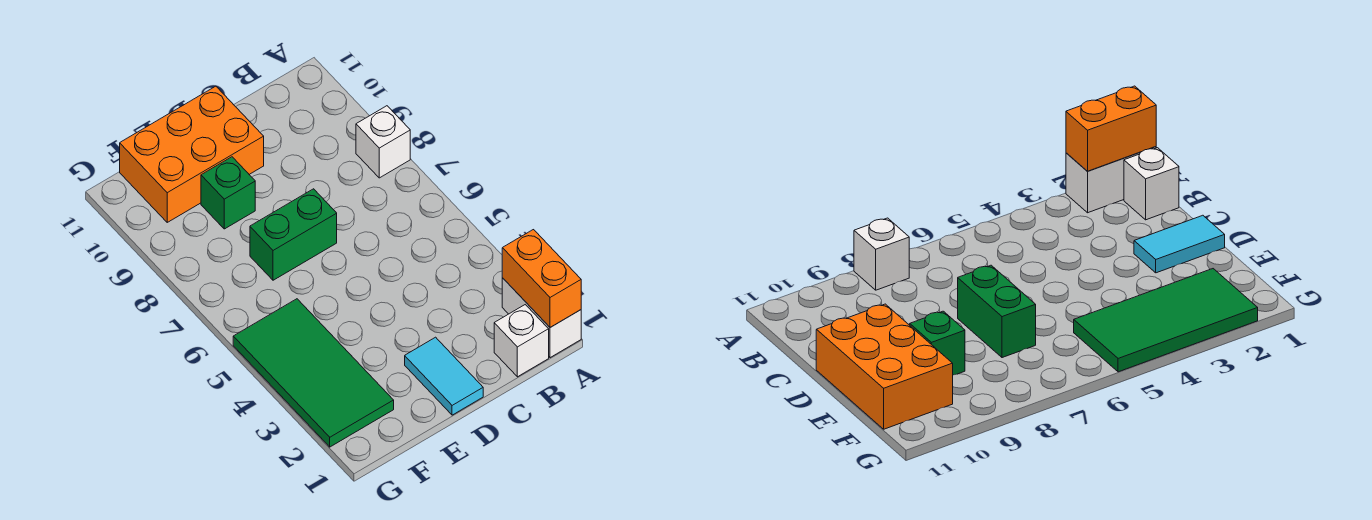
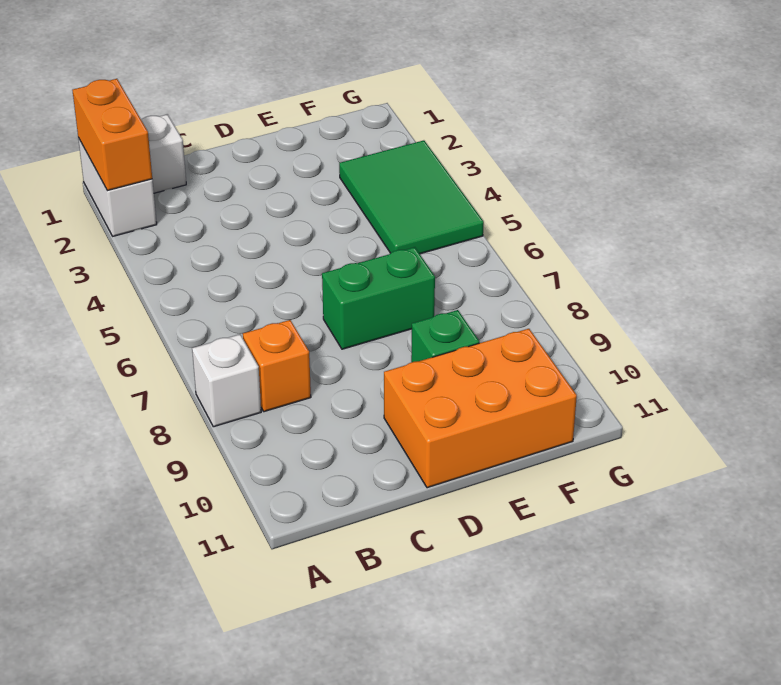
none -> orange brick B8 level 1
cyan tile D1:D2 level 1 -> none
green tile F2:G5 level 1 -> green tile F3:G5 level 1

